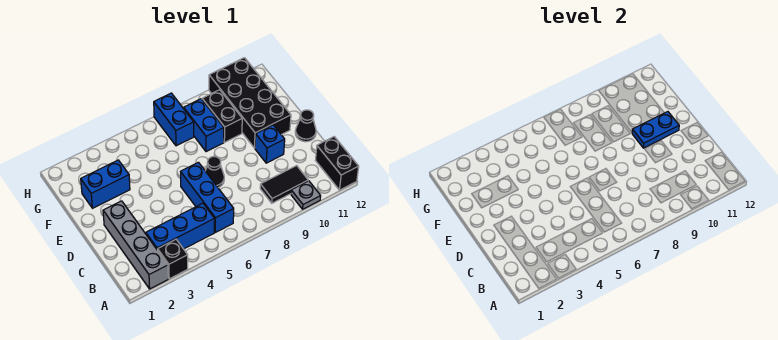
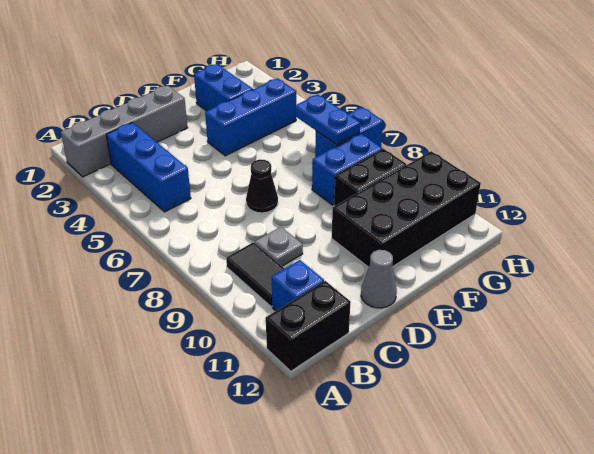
black brick A3 level 1 -> none
grey plate A10 level 1 -> grey plate C9 level 1
blue brick B6:D6 level 1 -> blue brick E4:G4 level 1
blue brick D10 level 1 -> blue brick B11 level 1
black cone D12 level 1 -> grey cone D12 level 1
blue plate E10:E11 level 2 -> blue plate G6:G7 level 2

